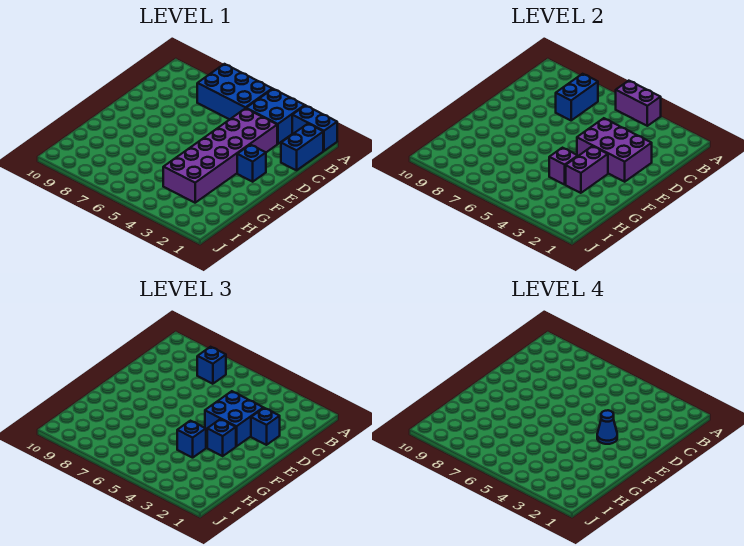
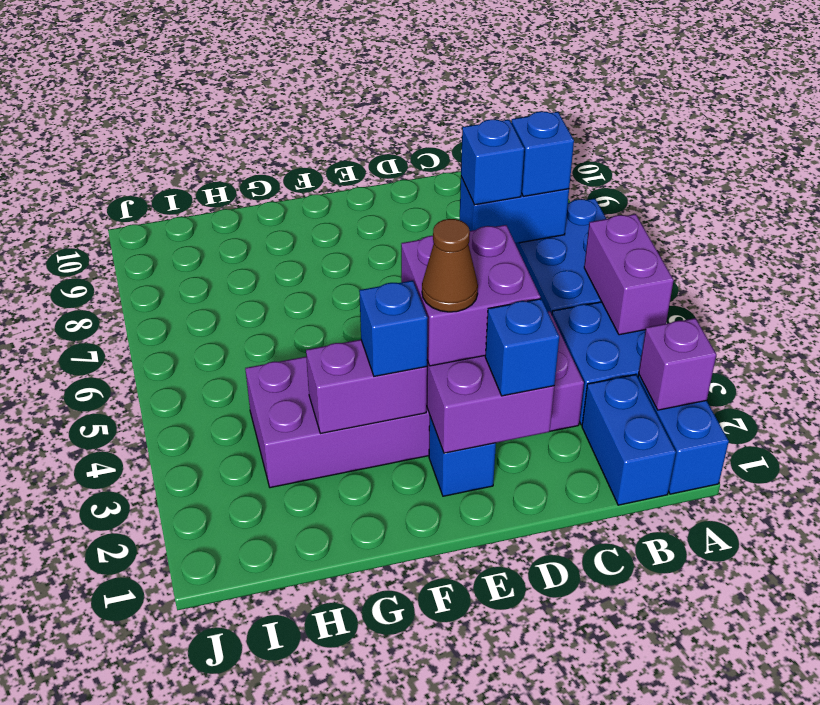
blue brick B1:C1 level 1 -> blue brick B1:B2 level 1
blue brick D3:E4 level 3 -> purple brick D3:E4 level 3
blue cone E3 level 4 -> brown cone E3 level 4
purple brick G4 level 2 -> purple brick A2 level 2
blue brick G4 level 3 -> blue brick C7 level 3

